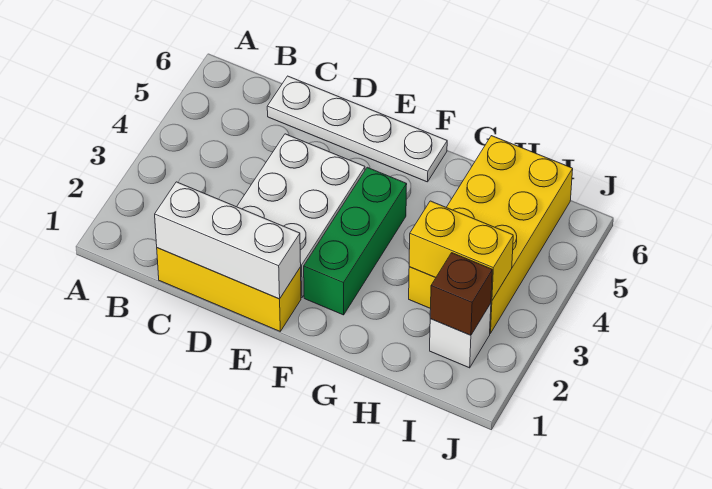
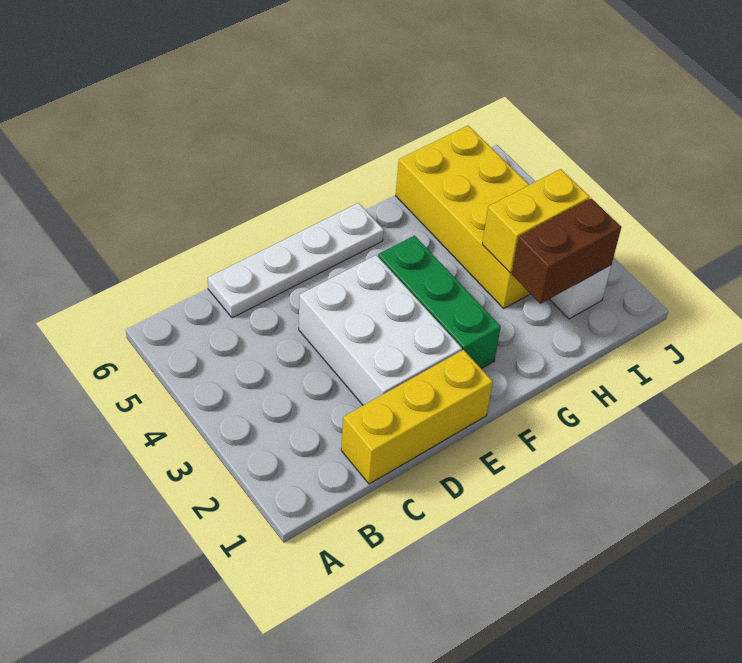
white brick C1:E1 level 2 -> none
brown brick I2 level 2 -> brown brick H2:I2 level 2

